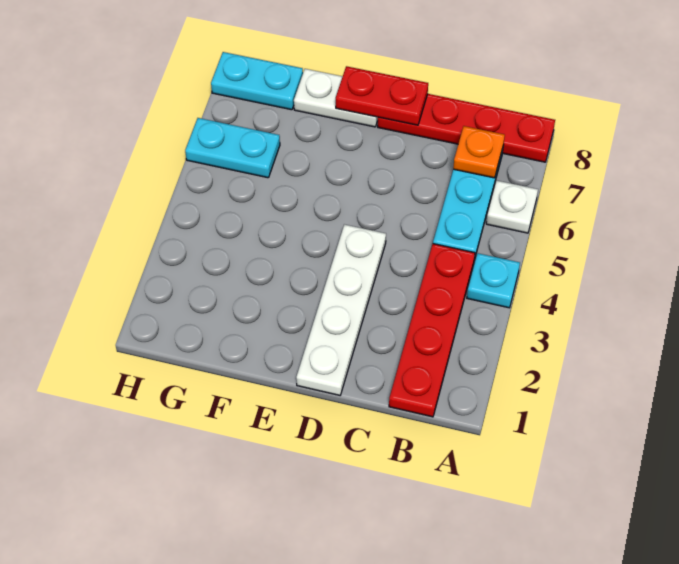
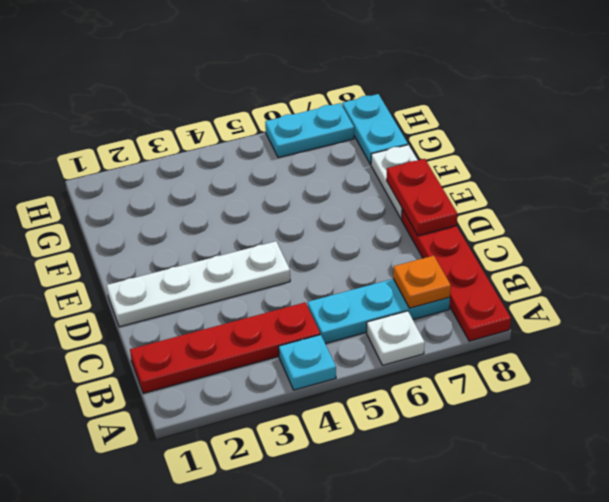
cyan plate G6:H6 level 1 -> cyan plate H6:H7 level 1

